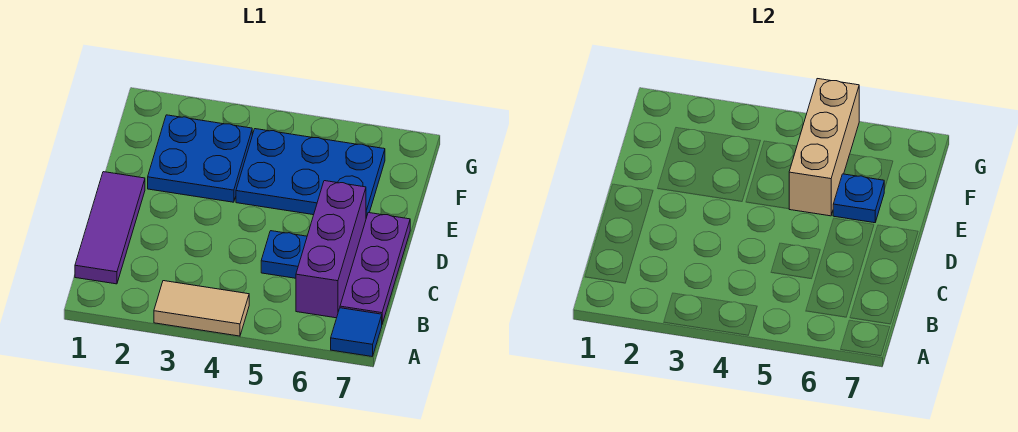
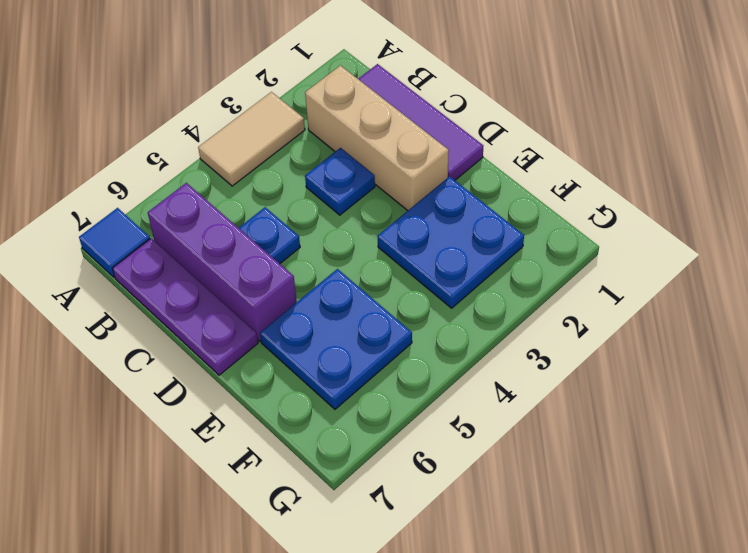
blue plate E4:F6 level 1 -> blue plate E5:F6 level 1
tan brick E5:G5 level 2 -> tan brick B2:D2 level 1
blue plate E6 level 2 -> blue plate C3 level 1

